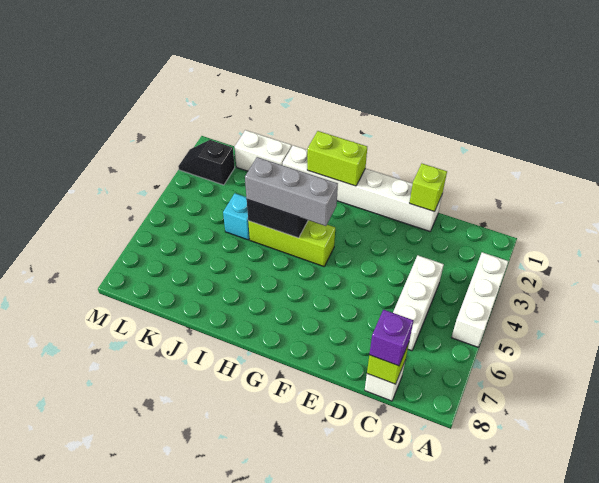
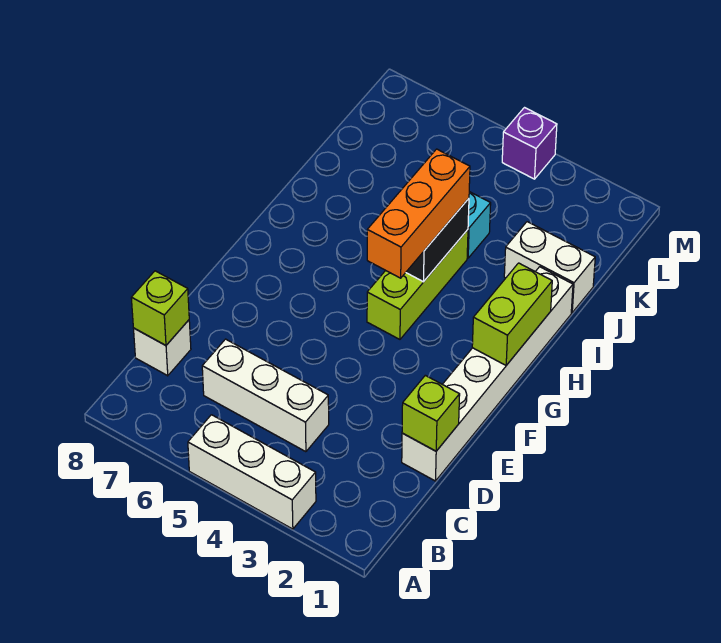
purple brick C8 level 3 -> purple brick M4 level 1
grey brick G4:I4 level 3 -> orange brick G4:I4 level 3
white brick J1:K1 level 1 -> white brick J1:J2 level 1
black slope L2:M2 level 1 top L -> none

